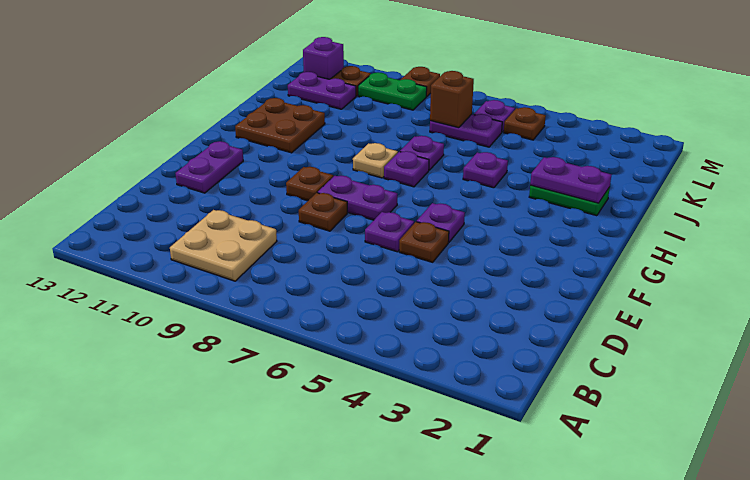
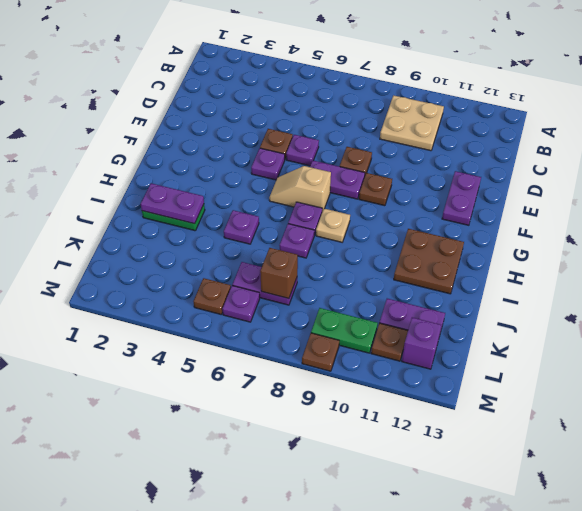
none -> tan slope G6:G7 level 1 top 7

